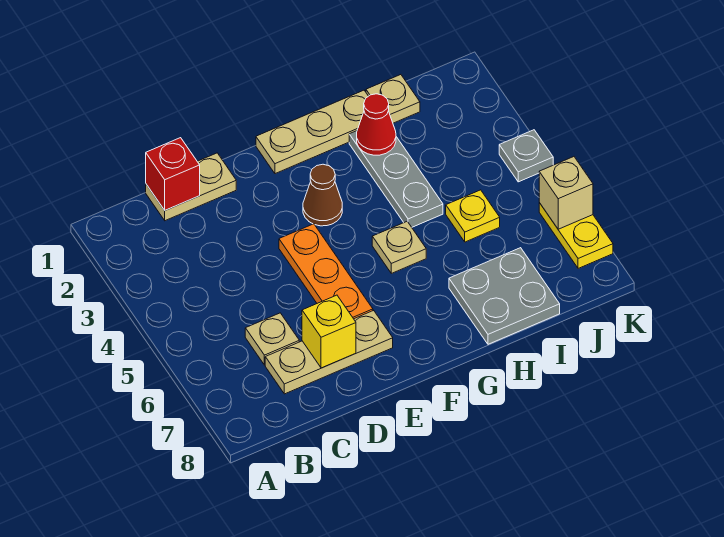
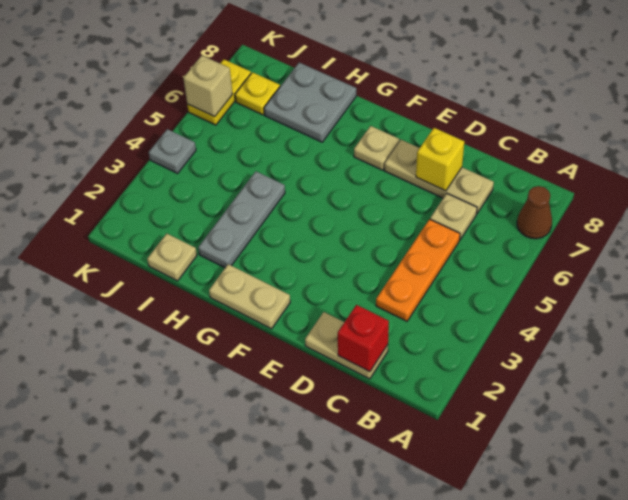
orange plate E4:E6 level 1 -> orange plate C3:C5 level 1
tan plate F1:H1 level 1 -> tan plate F1:G1 level 1
brown cone F3 level 1 -> brown cone A7 level 1
tan plate G5 level 1 -> tan plate F7 level 1
red cone H2 level 2 -> none
yellow plate I5 level 1 -> yellow plate J7 level 1

